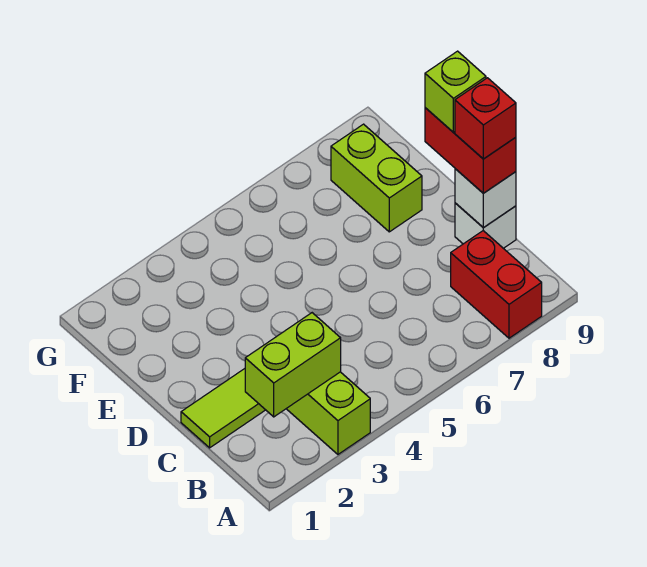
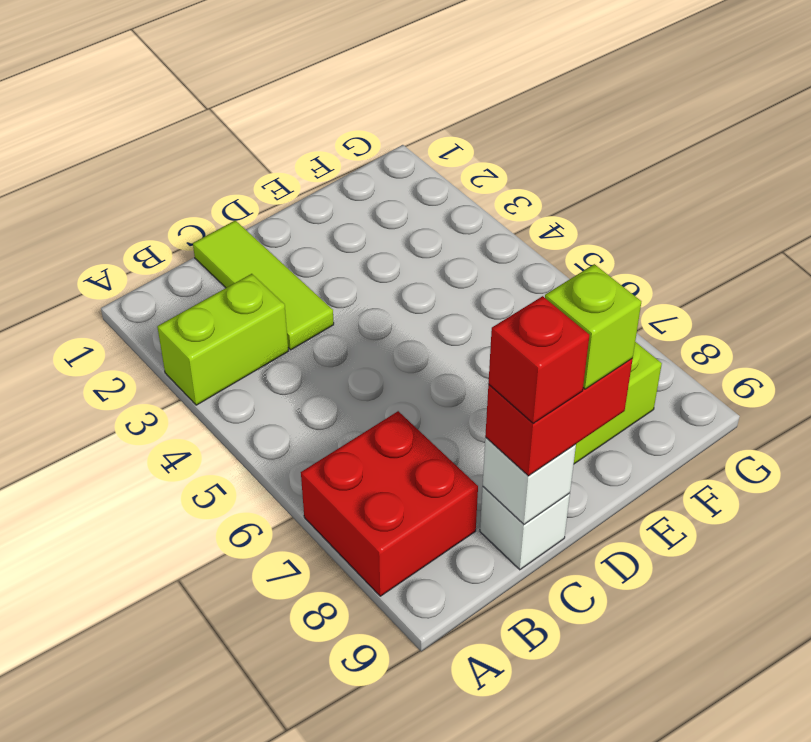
red brick A8:B8 level 1 -> red brick A7:B8 level 1
lime brick B2:B3 level 2 -> none

